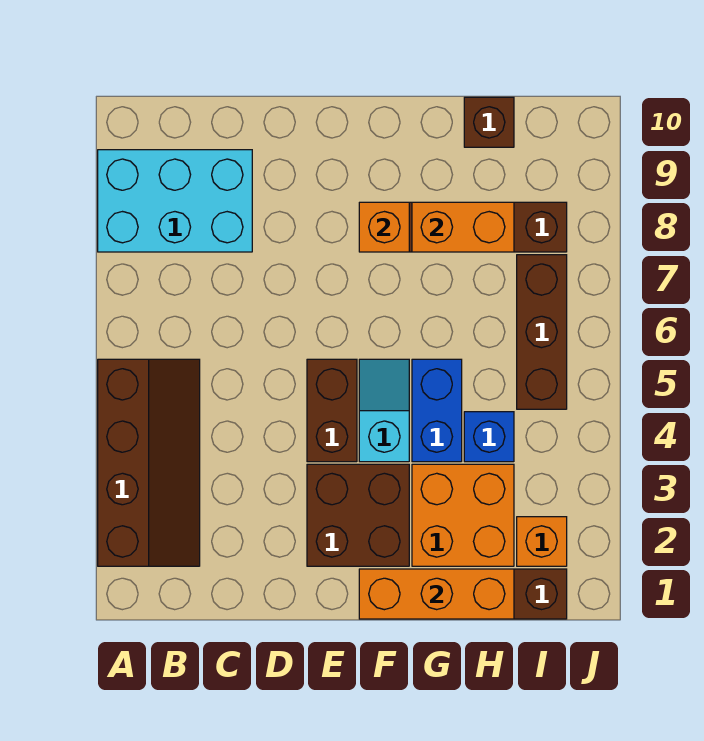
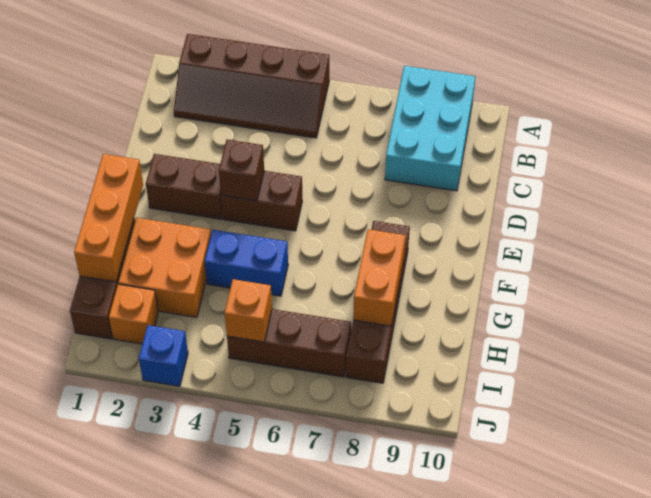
brown brick E2:F3 level 1 -> brown brick E2:E3 level 1
cyan slope F4:F5 level 1 top 4 -> none
orange brick F8 level 2 -> orange brick I5 level 2
blue brick H4 level 1 -> blue brick J3 level 1
brown brick H10 level 1 -> brown brick E4 level 2

